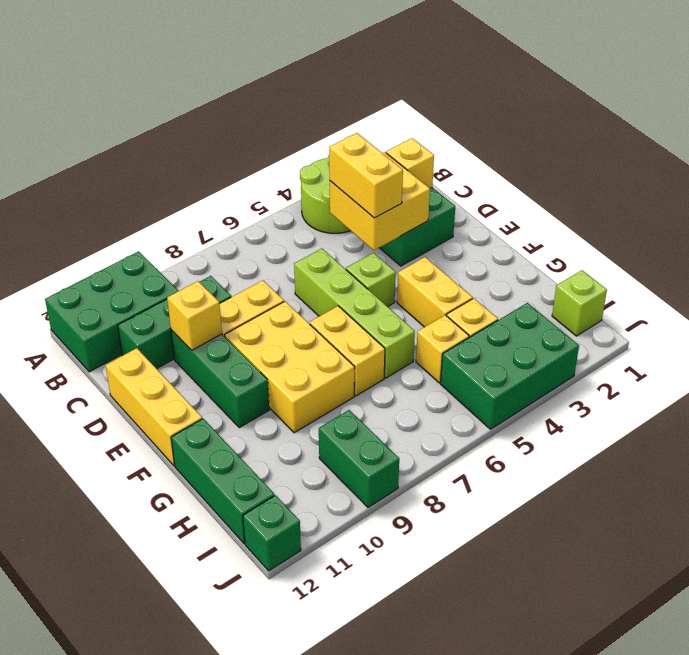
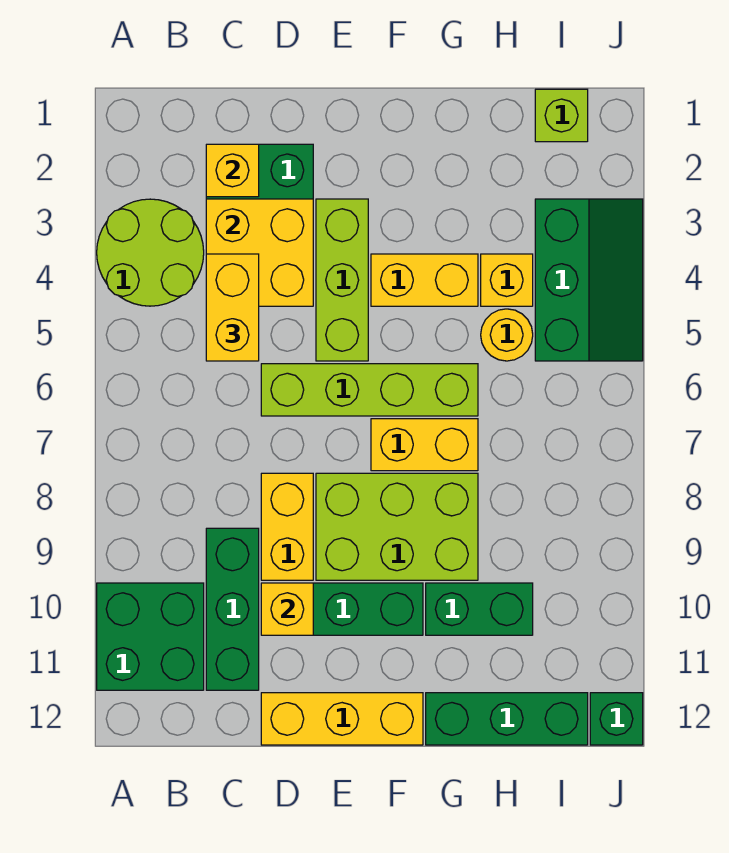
green brick A10:B12 level 1 -> green brick A10:B11 level 1
yellow brick C4:D4 level 3 -> yellow brick C4:C5 level 3
lime brick E5 level 1 -> lime brick E3:E5 level 1
yellow brick E8:G9 level 1 -> lime brick E8:G9 level 1
yellow brick H5 level 1 -> yellow round brick H5 level 1
green brick I3:J5 level 1 -> green slope I3:J5 level 1 top I
green brick I9:J9 level 1 -> green brick G10:H10 level 1

